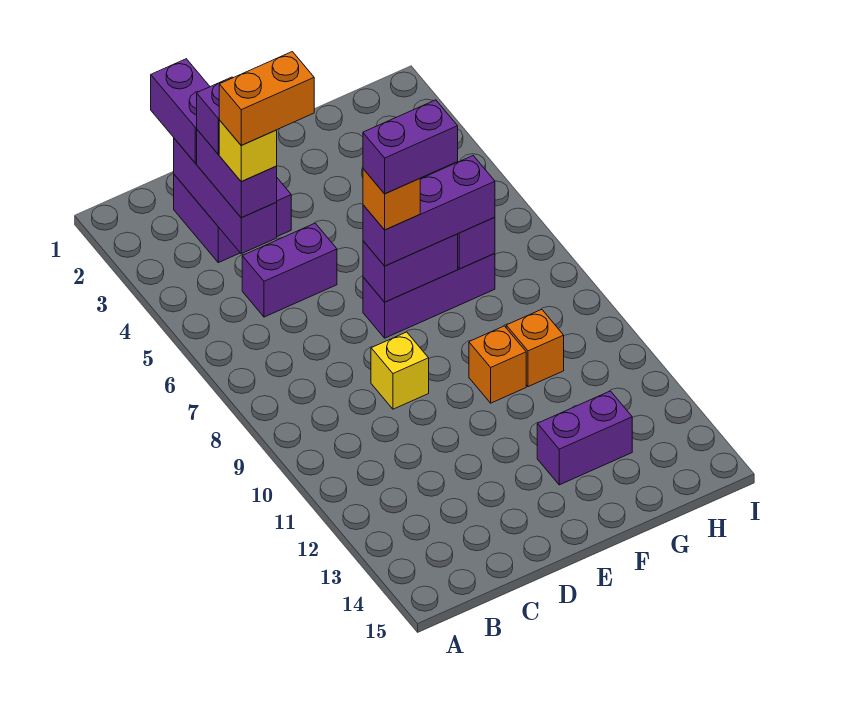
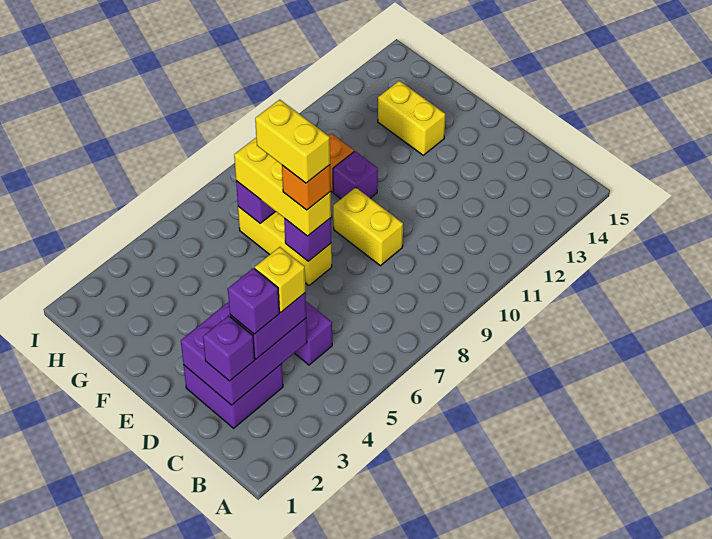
purple brick C1:C2 level 3 -> purple brick C2 level 3
purple brick C2:C4 level 2 -> purple brick C2:D4 level 2
orange brick C4:D4 level 5 -> none
yellow brick D9 level 1 -> yellow brick D9:E9 level 1
purple brick E7:G7 level 1 -> yellow brick E7:G7 level 1
purple brick E7:F7 level 2 -> purple brick E7 level 2
purple brick E7:G7 level 3 -> yellow brick E7:G7 level 3
purple brick E7:F7 level 5 -> yellow brick E7:F7 level 5
orange brick F10 level 1 -> purple brick F10 level 1
purple brick F13:G13 level 1 -> yellow brick F13:G13 level 1

